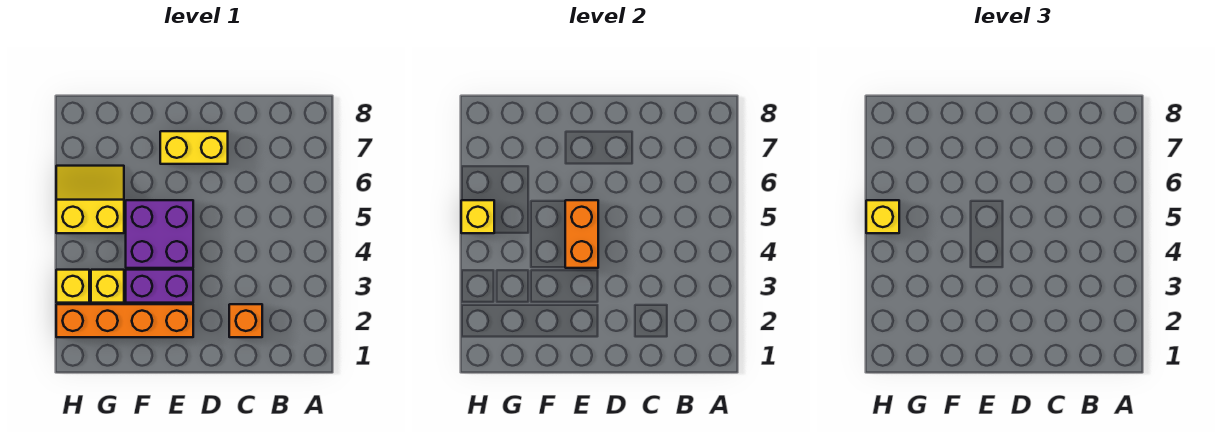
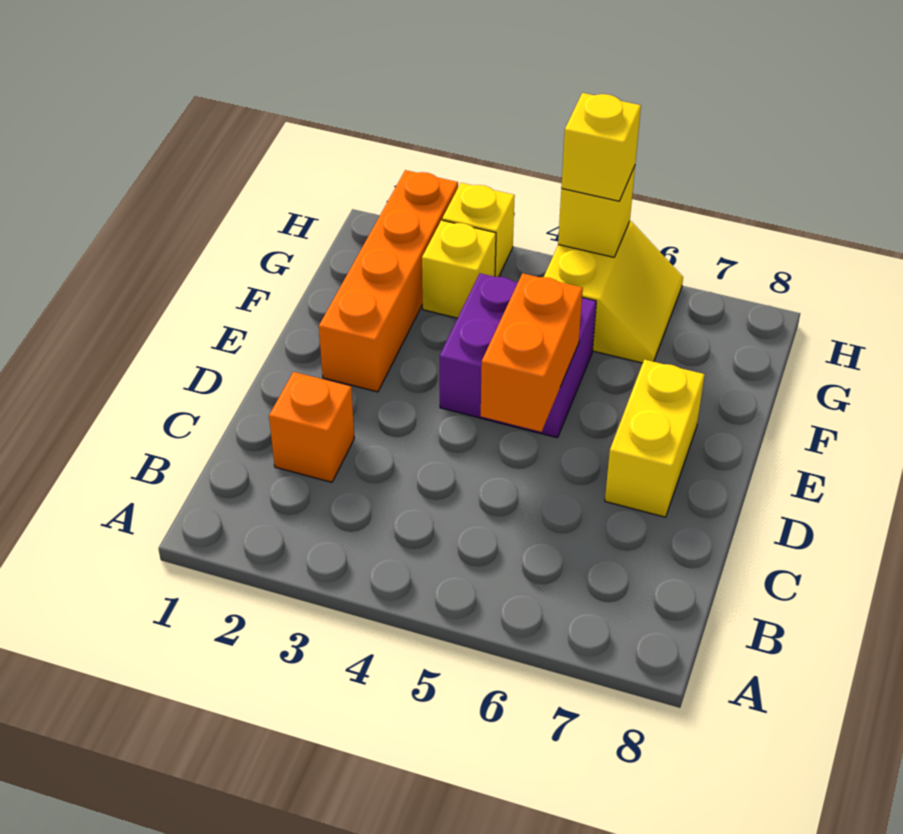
purple brick E3:F3 level 1 -> none
orange brick E4:E5 level 2 -> orange brick D5:E5 level 2

